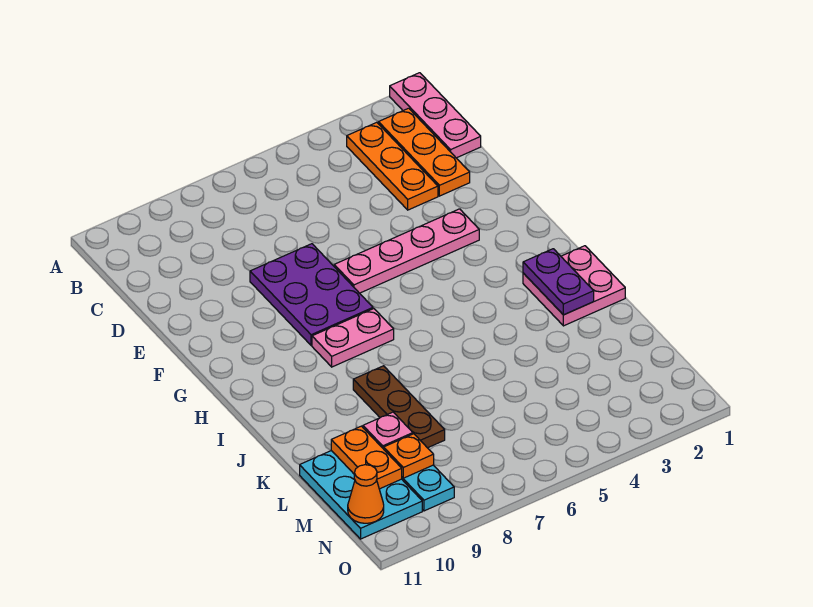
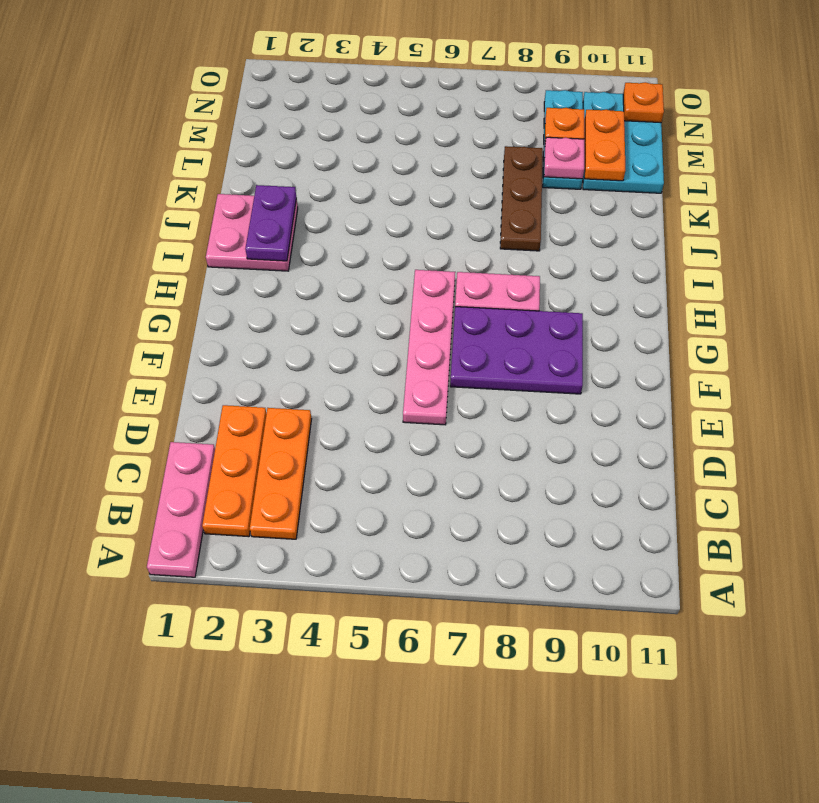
purple plate E7:G8 level 1 -> purple plate F7:G9 level 1
pink plate F3:F6 level 1 -> pink plate E6:H6 level 1
orange cone N11 level 2 -> orange plate N11 level 2

